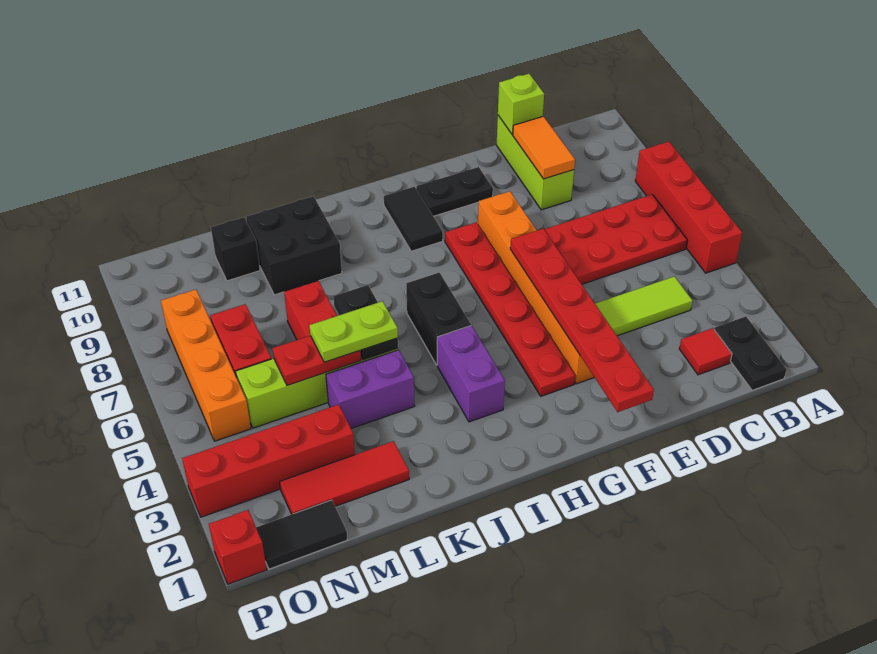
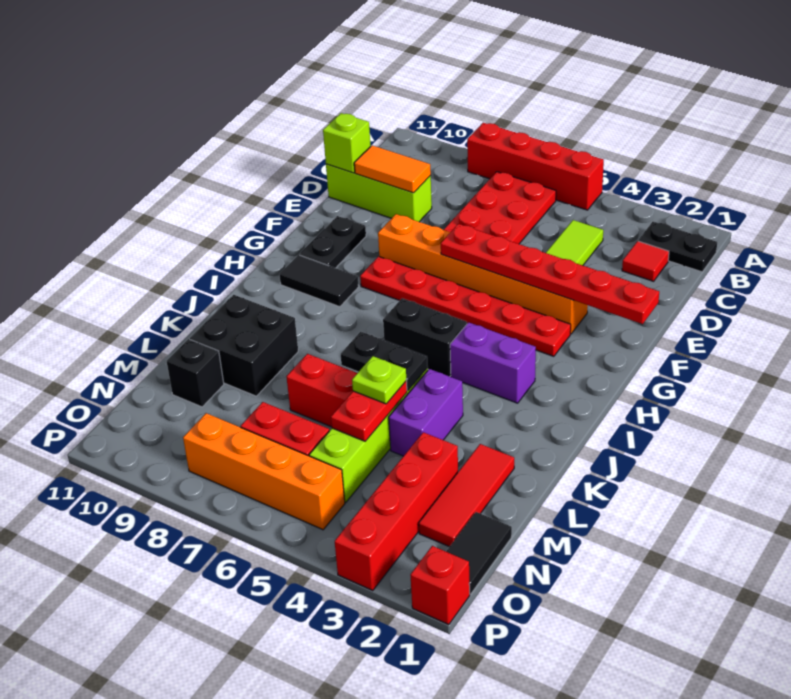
lime plate K5:L5 level 3 -> lime plate L5 level 3

